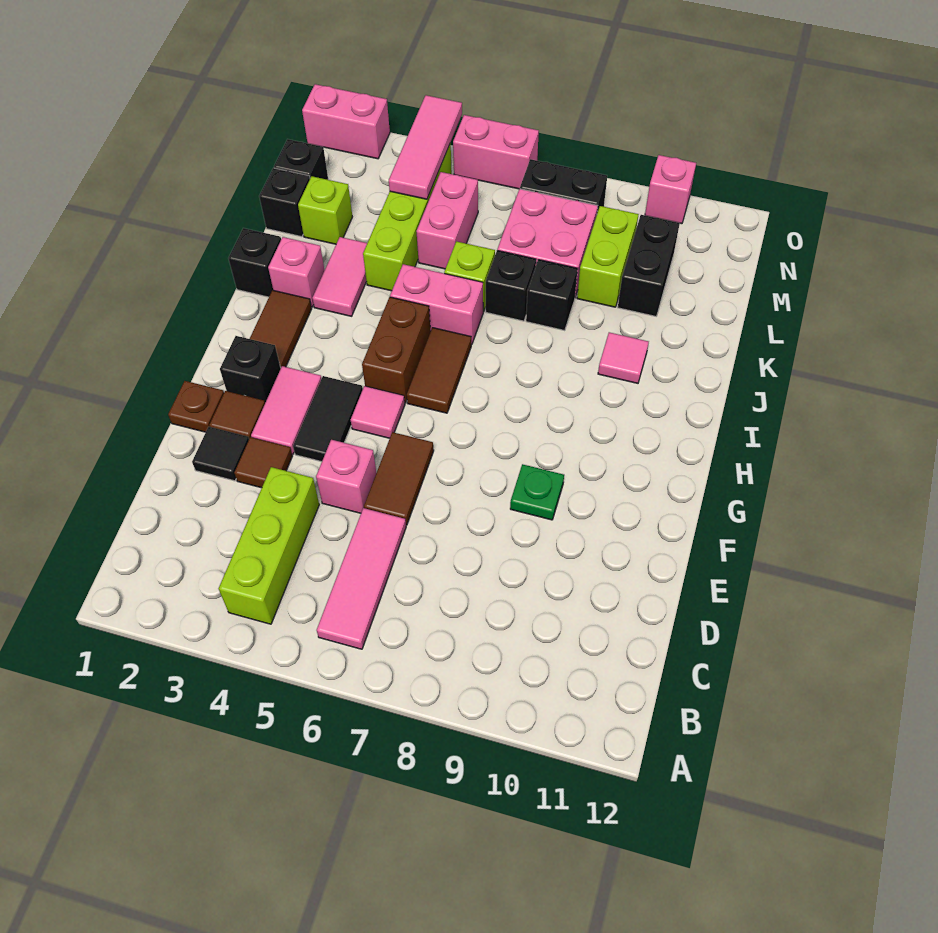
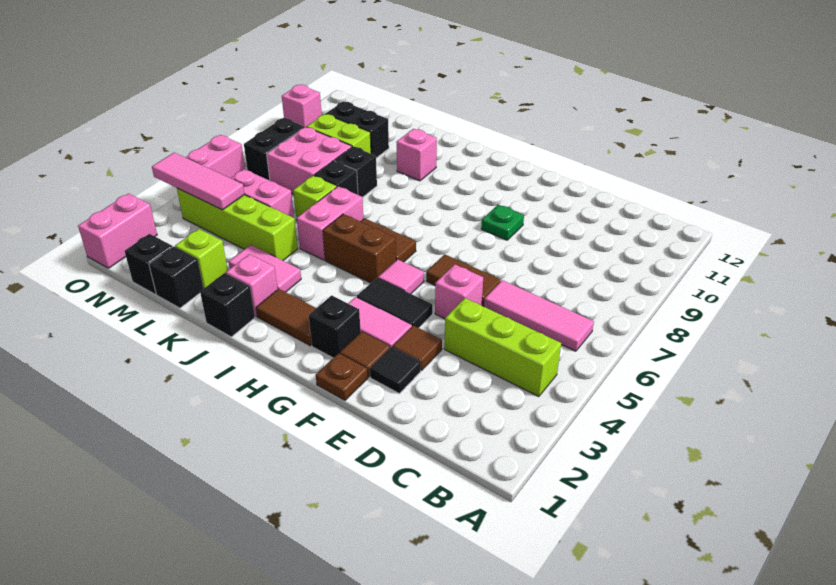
pink tile J10 level 1 -> pink brick J10 level 1

